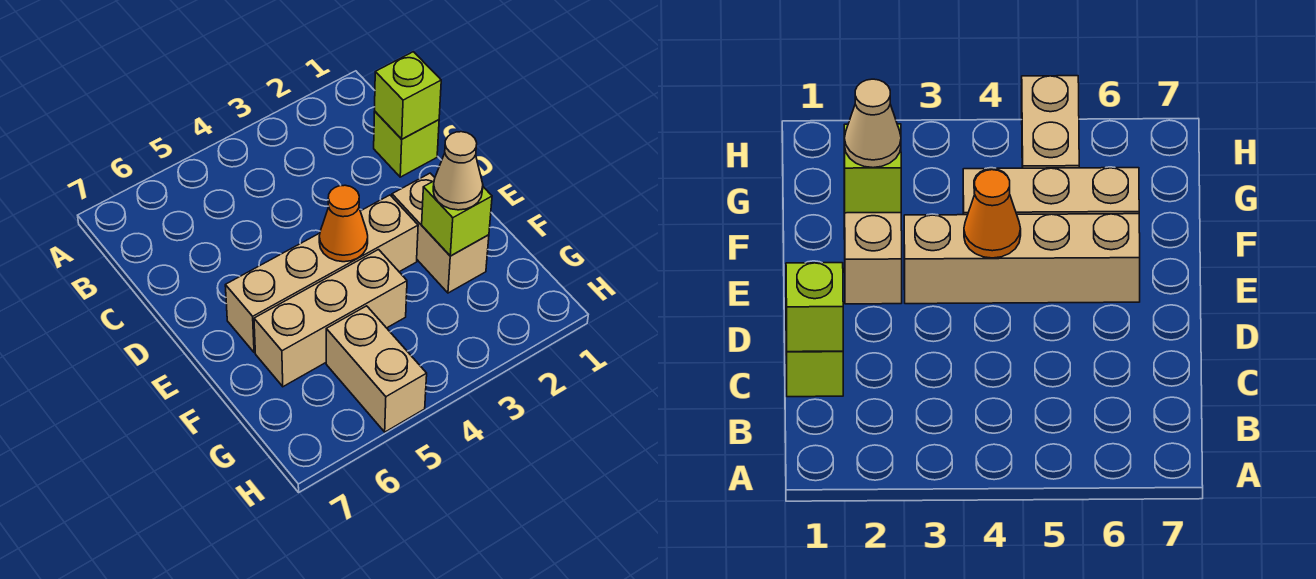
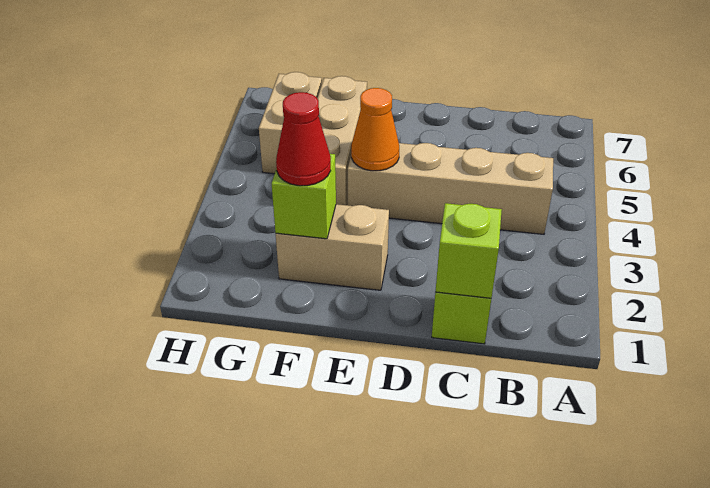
tan brick E3:E6 level 1 -> tan brick B4:E4 level 1
tan cone F2 level 3 -> red cone F2 level 3
tan brick G5:H5 level 1 -> tan brick G5:G6 level 1

